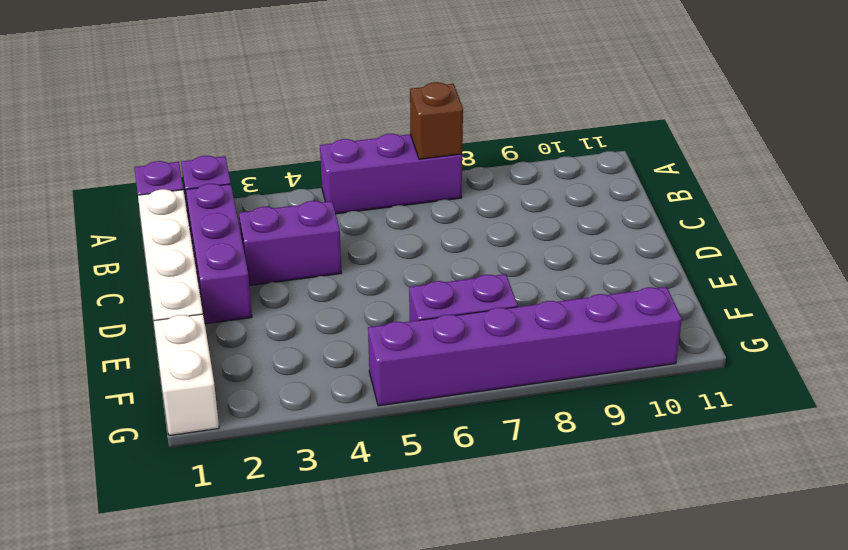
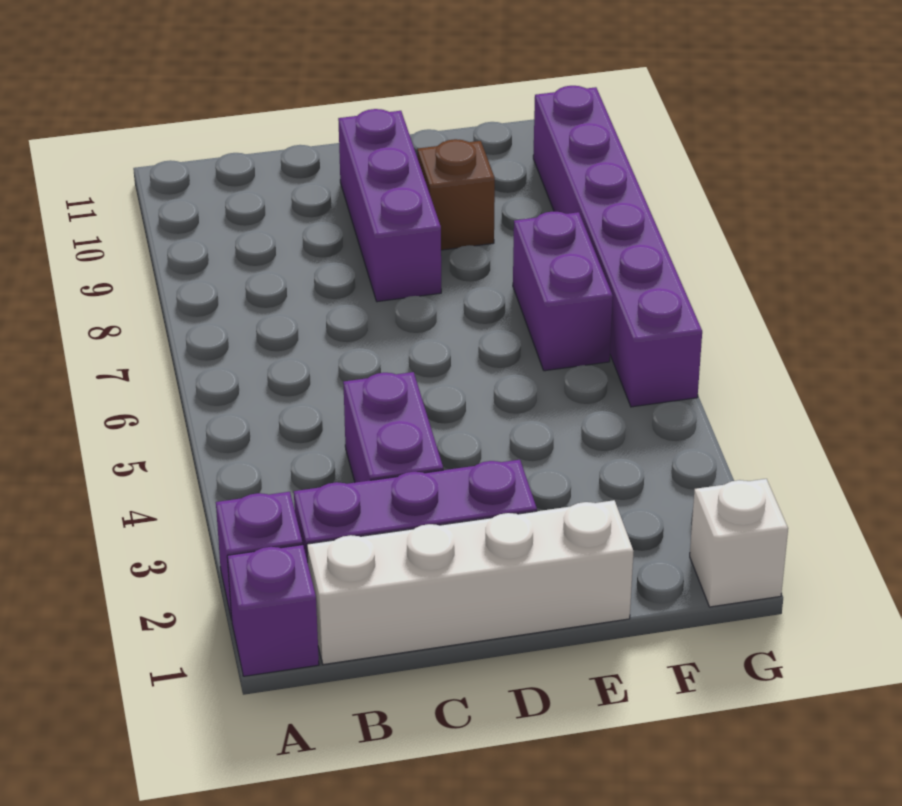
purple brick A5:A7 level 1 -> purple brick D8:D10 level 1
brown brick A7 level 2 -> brown brick E9 level 1
white brick F1:G1 level 1 -> white brick G1 level 1

